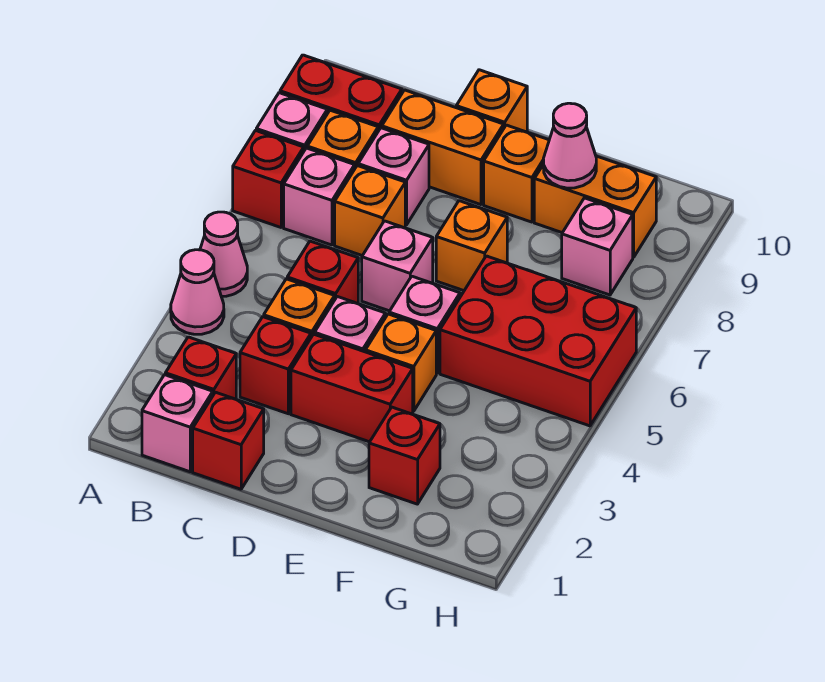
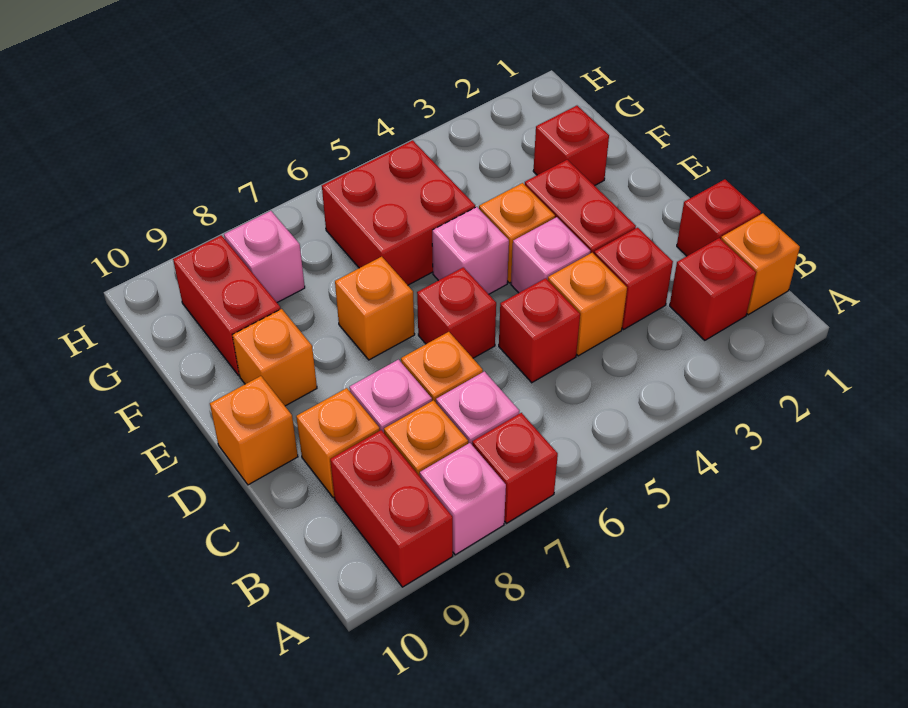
pink cone A4 level 1 -> none
pink cone A5 level 1 -> none
pink brick B1 level 1 -> orange brick B1 level 1
orange brick C9:D9 level 1 -> orange brick C9 level 1
pink brick D6 level 1 -> red brick D6 level 1
red brick F5:H6 level 1 -> red brick F5:G6 level 1
orange brick F9:G9 level 1 -> red brick F9:G9 level 1
pink cone F9 level 2 -> none

